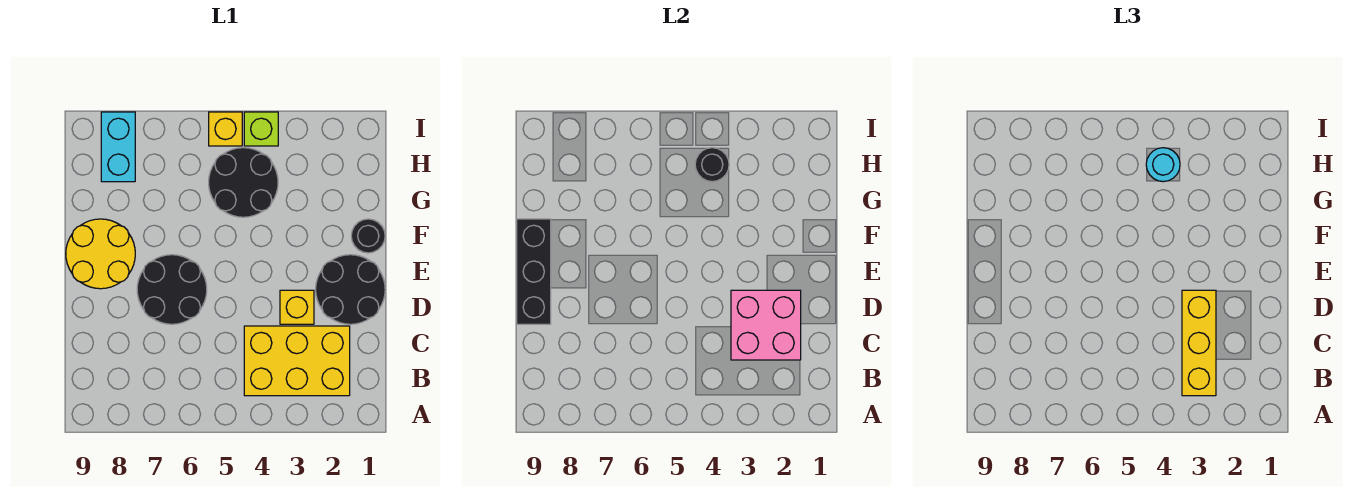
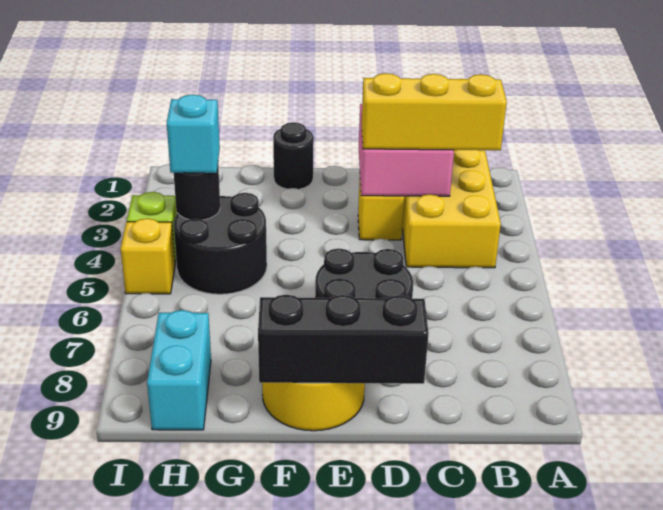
black round brick D1:E2 level 1 -> none
cyan round brick H4 level 3 -> cyan brick H4 level 3
cyan brick H8:I8 level 1 -> cyan brick H8:H9 level 1

